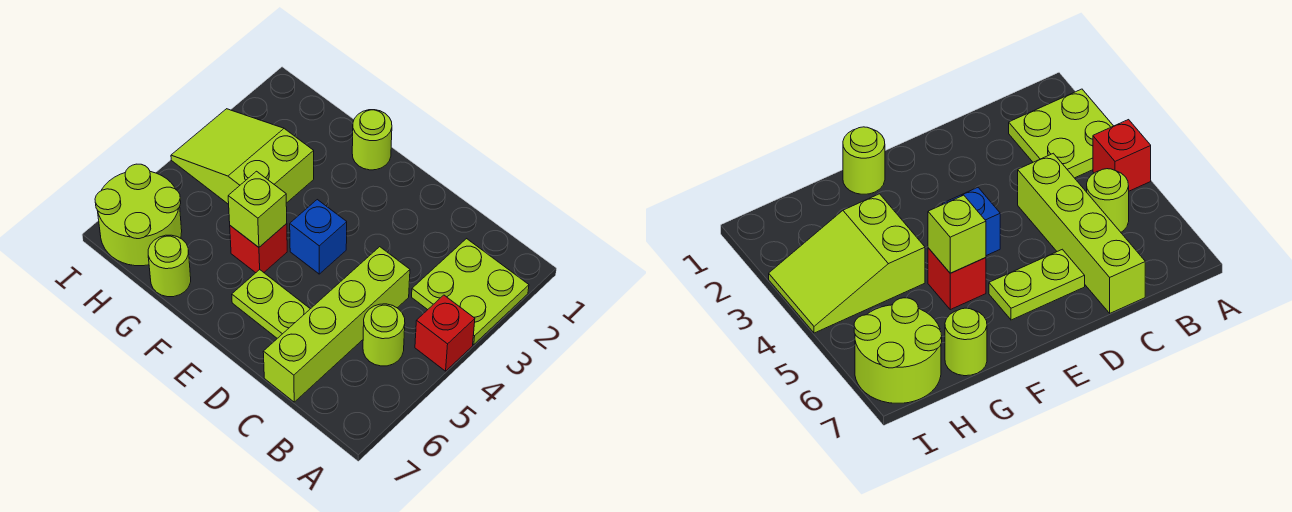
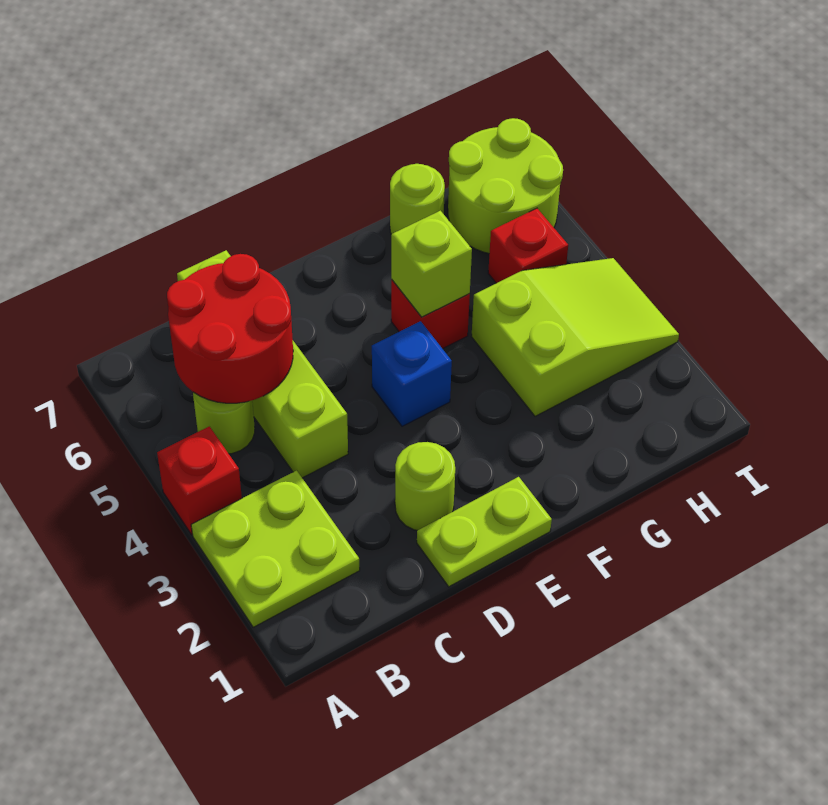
none -> red round brick B5:C6 level 2
lime plate D6:E6 level 1 -> lime plate D1:E1 level 1
lime round brick F1 level 1 -> lime round brick D2 level 1
none -> red brick H5 level 1

